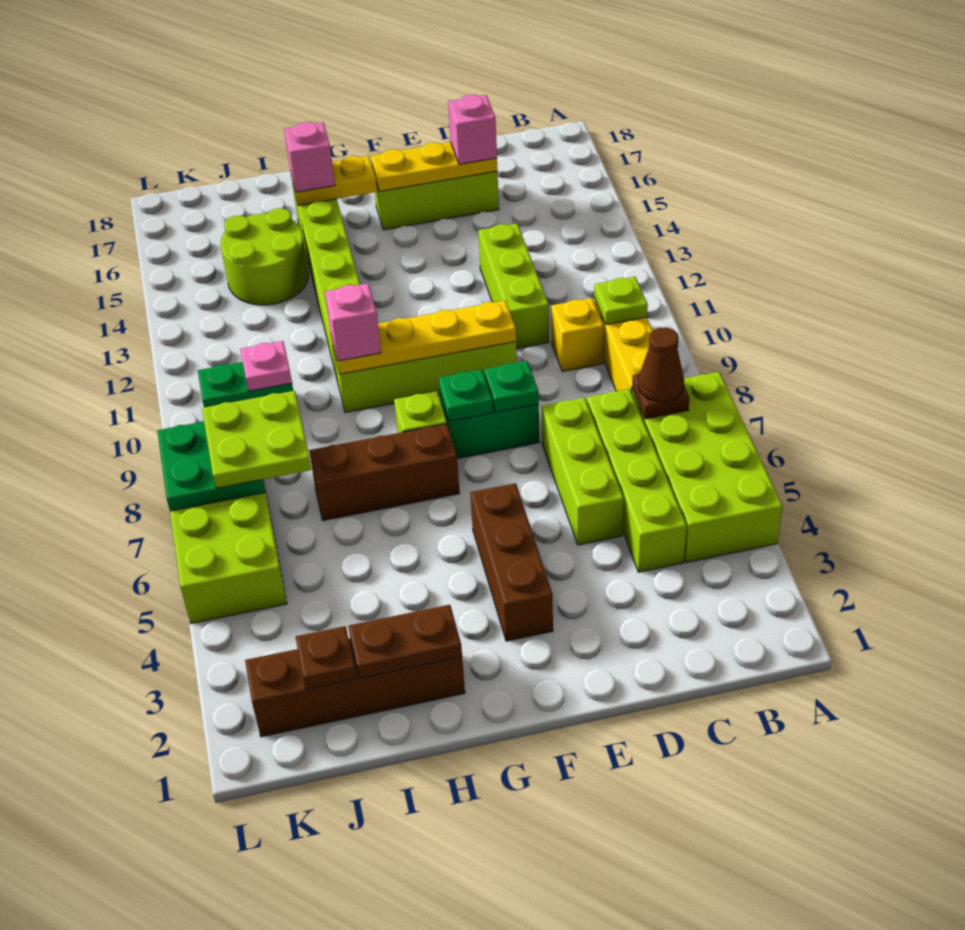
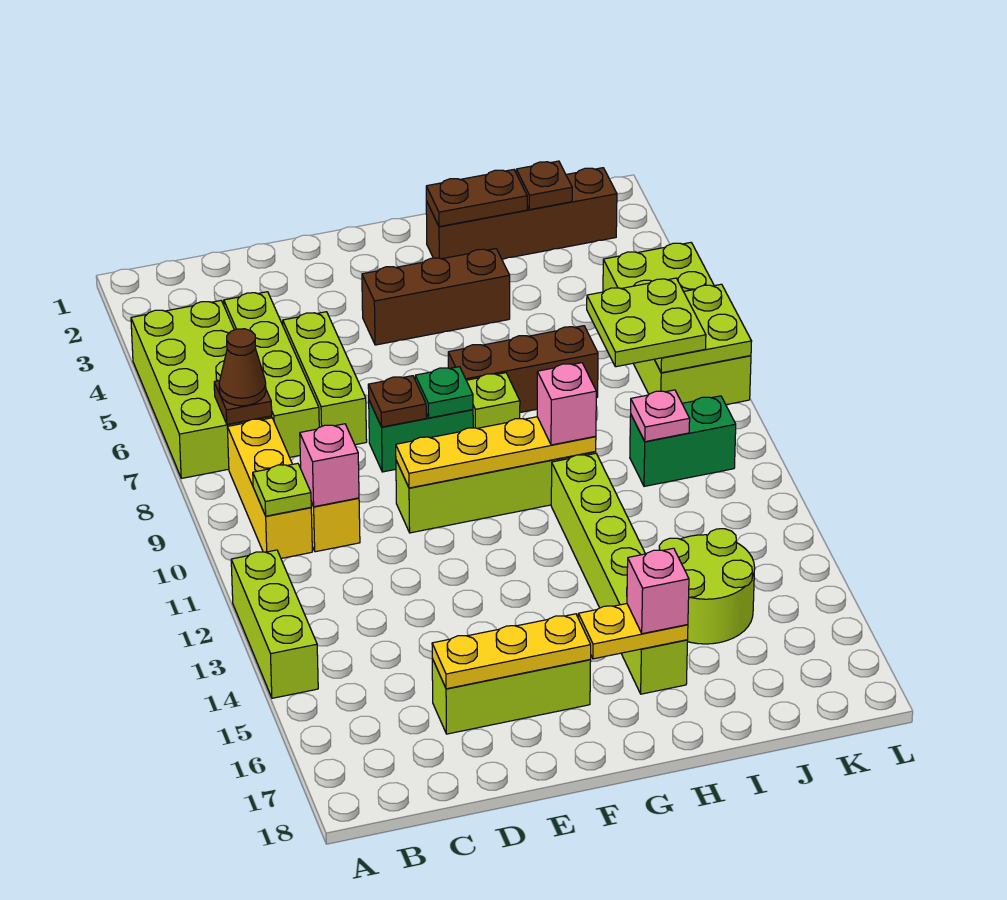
lime brick D11:D13 level 1 -> lime brick A12:A14 level 1
pink brick D16 level 3 -> pink brick C10 level 2
green plate E8 level 2 -> brown plate E8 level 2
brown brick F3:F5 level 1 -> brown brick F4:H4 level 1
green plate K7:L8 level 2 -> lime plate K7:L8 level 2

